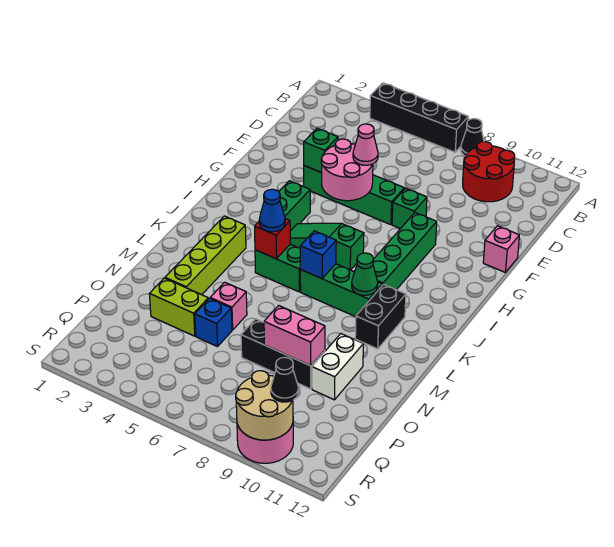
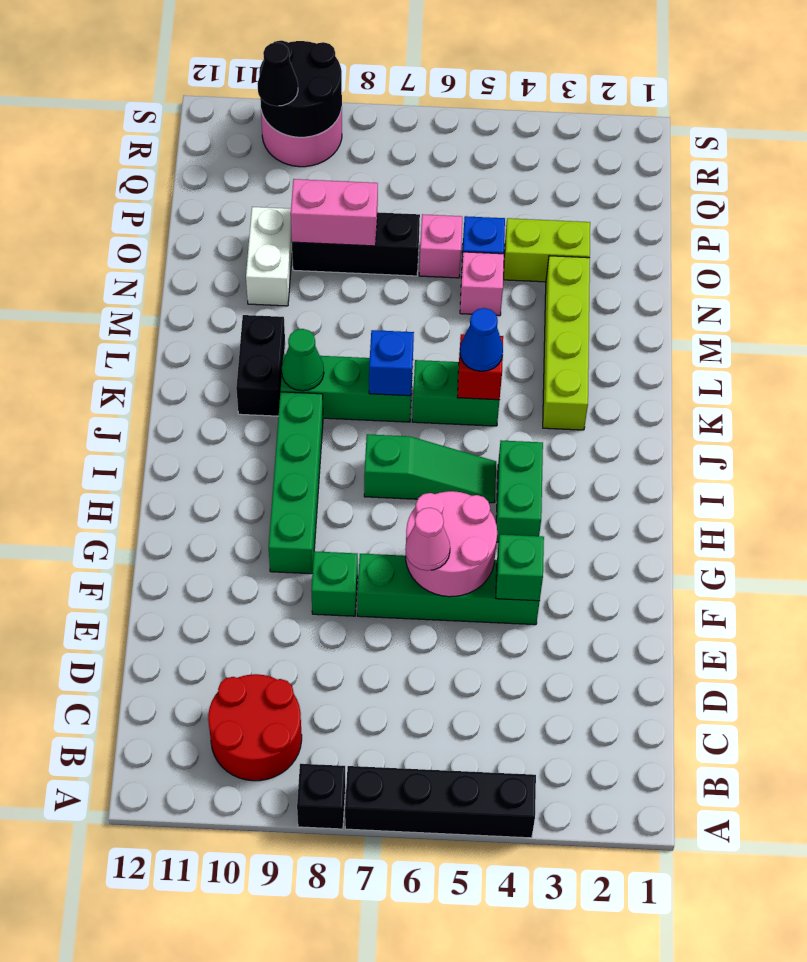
black cone A8 level 1 -> black brick A8 level 1
pink brick F12 level 1 -> pink brick O6 level 1
tan round brick R9:S10 level 2 -> black round brick R9:S10 level 2

